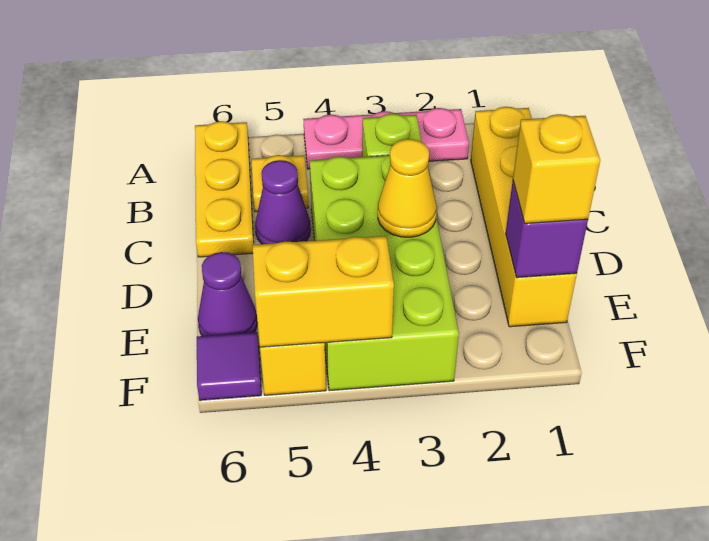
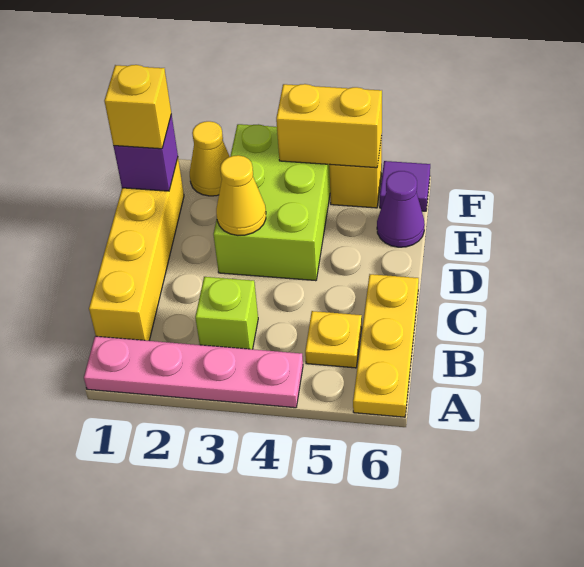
pink plate A2:A4 level 1 -> pink plate A1:A4 level 1
lime brick C3:F4 level 1 -> lime brick D3:F4 level 1
purple cone C5 level 1 -> none
none -> yellow cone F2 level 1

